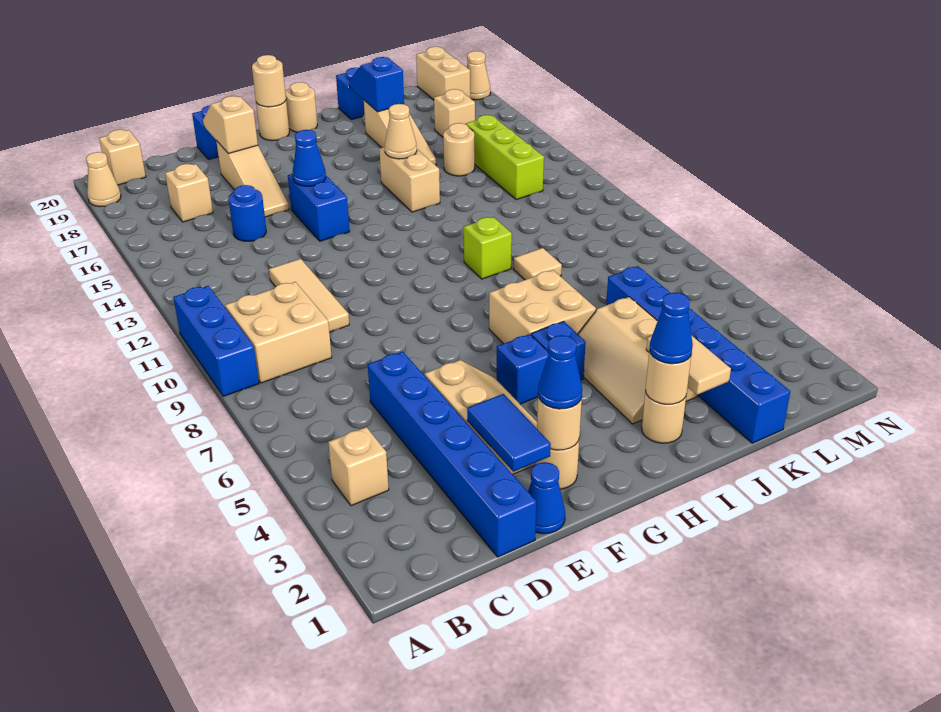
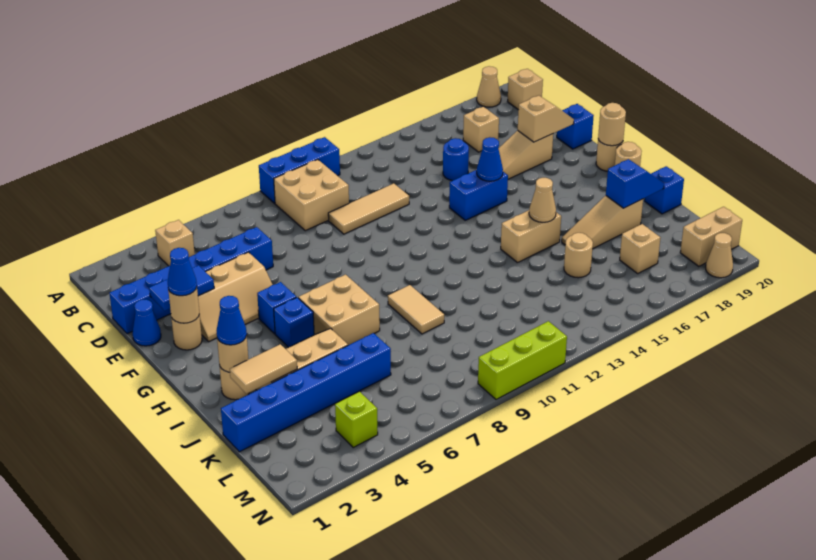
lime brick I10 level 1 -> lime brick M4 level 1
tan tile J9 level 1 -> tan tile I9:J9 level 1
lime brick L13:L15 level 1 -> lime brick N9:N11 level 1

